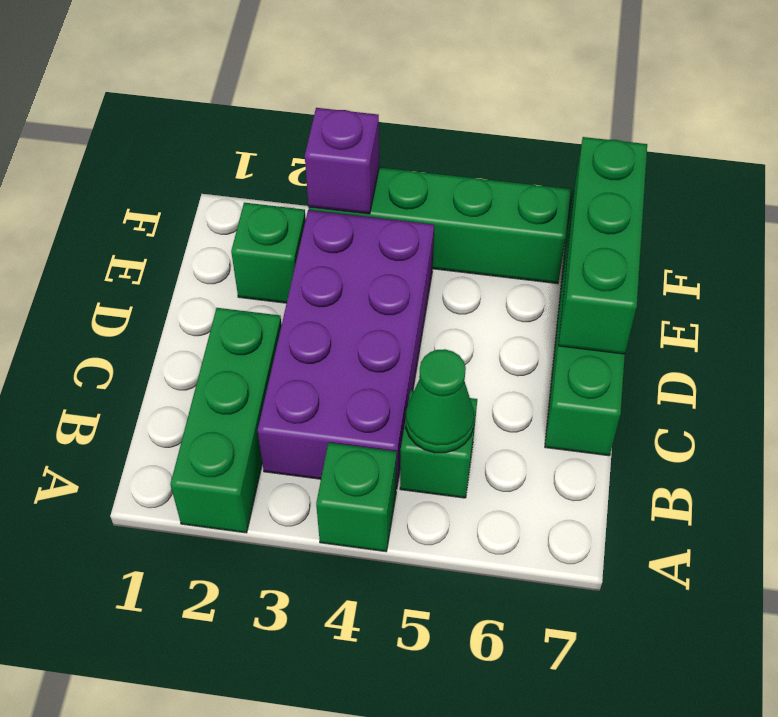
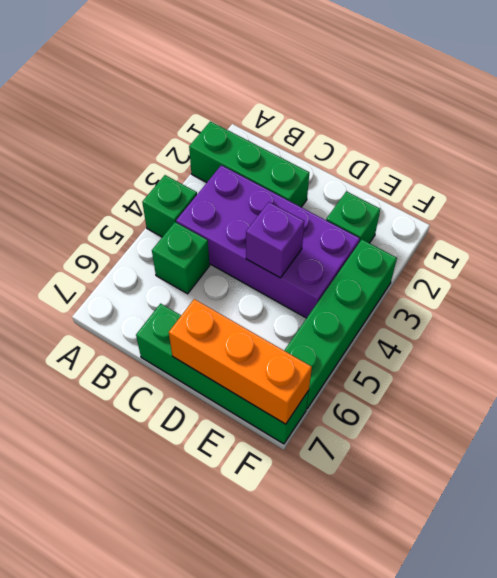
green cone B5 level 2 -> none
green brick D7:F7 level 2 -> orange brick D7:F7 level 2
purple brick F3 level 2 -> purple brick D4 level 2

